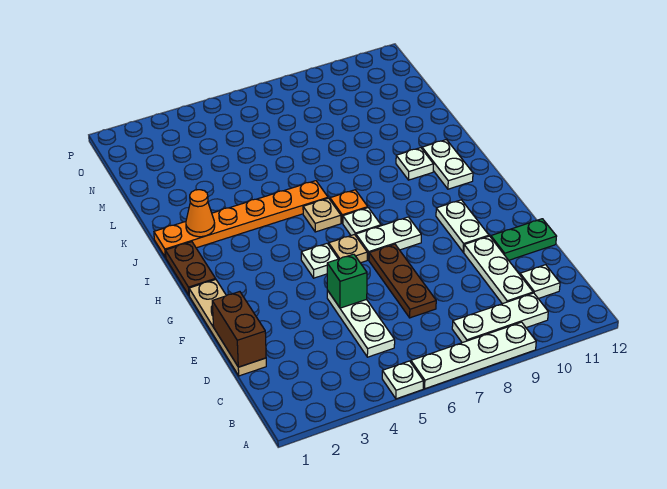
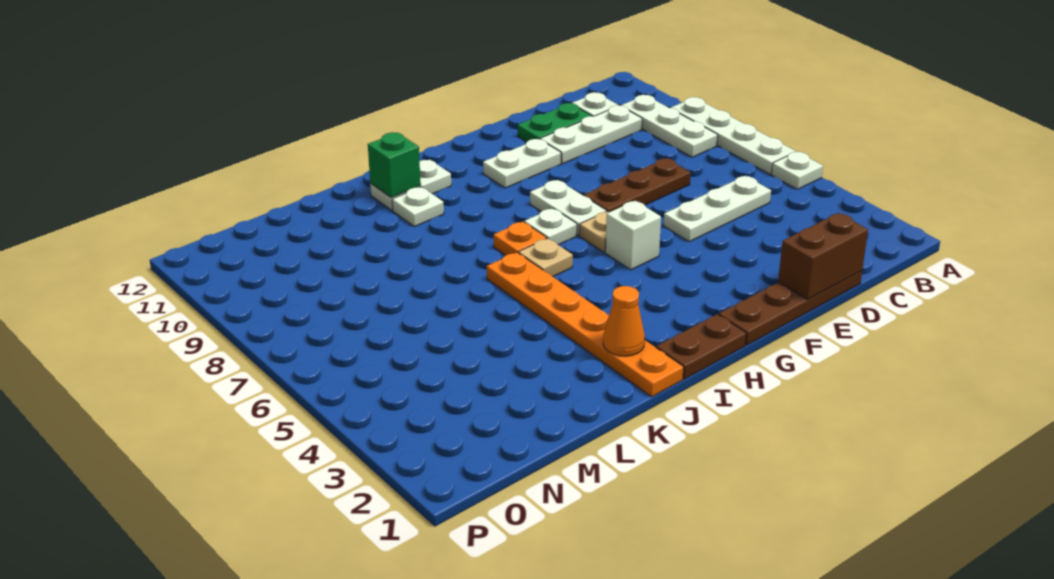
tan plate D1:G1 level 1 -> brown plate D1:G1 level 1
green brick E5 level 2 -> green brick J11 level 2
green plate E11:E12 level 1 -> green plate D11:E11 level 1
white plate G5 level 1 -> white brick G5 level 1

